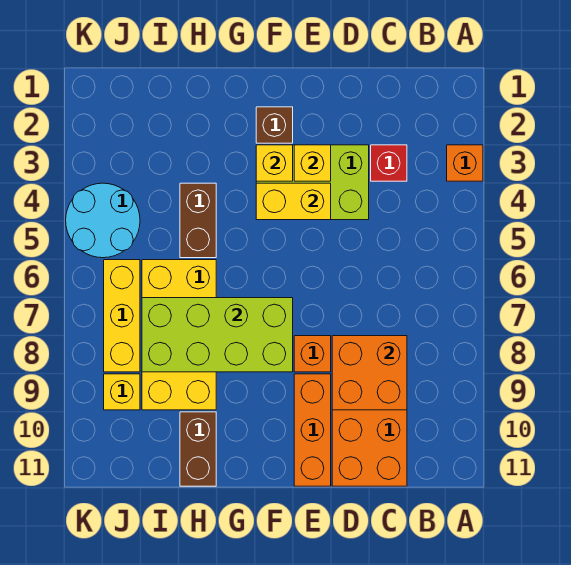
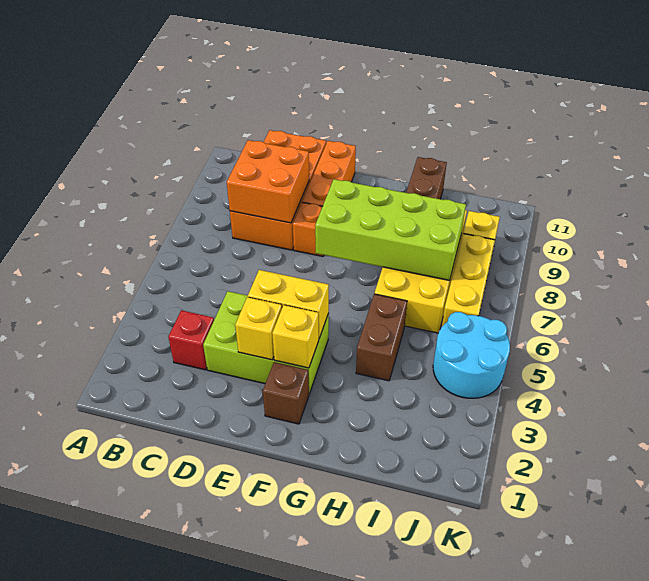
orange brick A3 level 1 -> none

